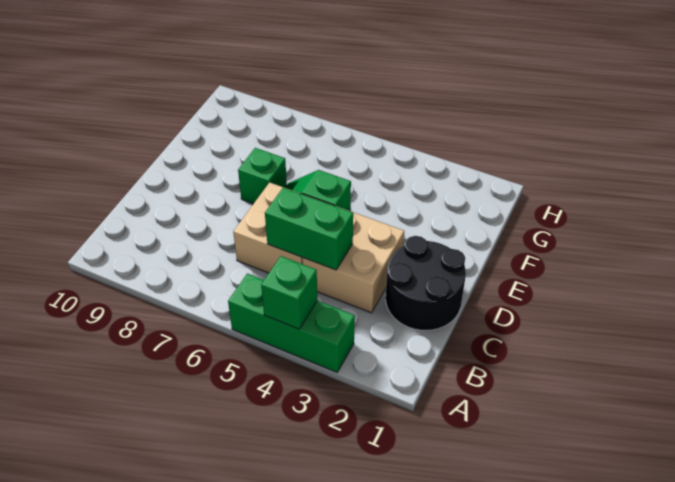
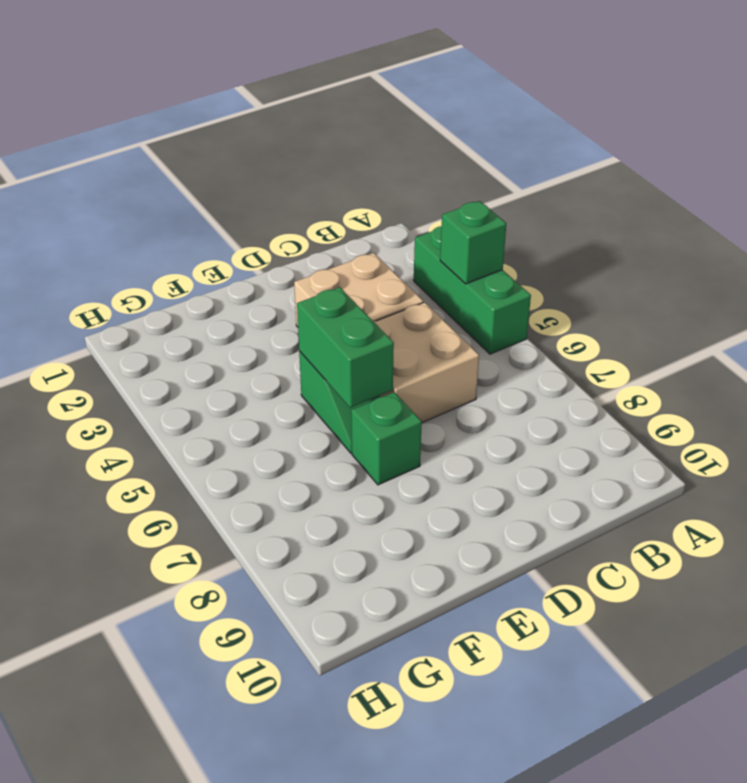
black round brick C1:D2 level 1 -> none
green brick C4:C5 level 2 -> green brick E5:E6 level 2

